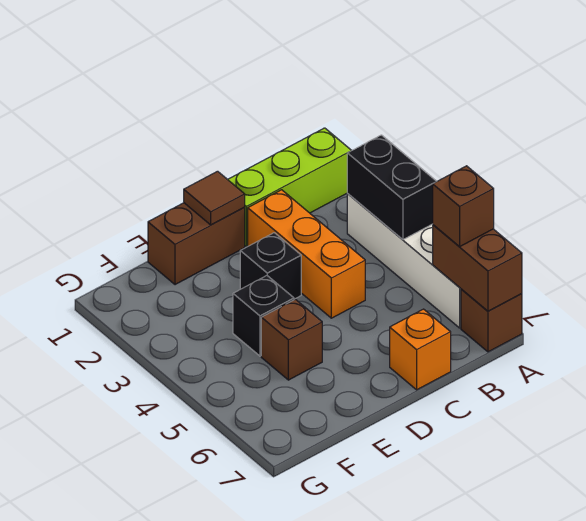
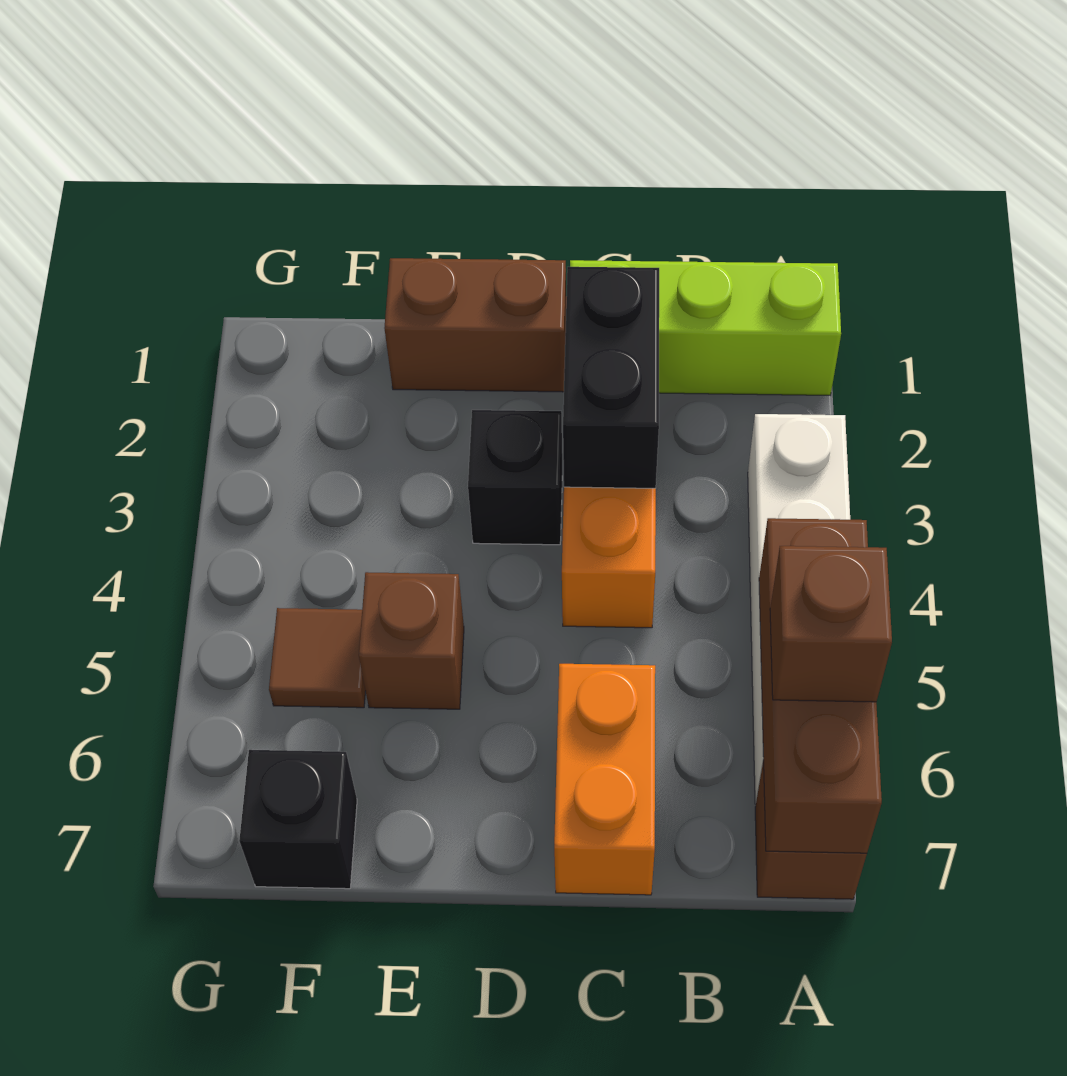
black brick A3:A4 level 2 -> black brick C2:C3 level 2
brown brick A6:A7 level 2 -> brown brick A5:A7 level 2
orange brick C7 level 1 -> orange brick C6:C7 level 1
brown tile D1 level 2 -> brown tile F5 level 1
black brick E4 level 1 -> black brick F7 level 1

